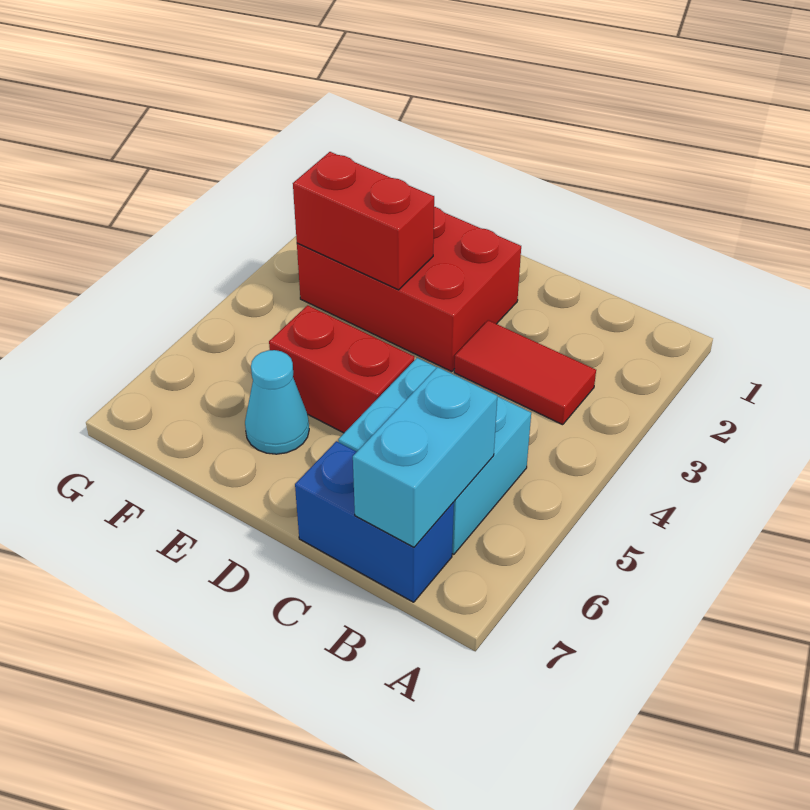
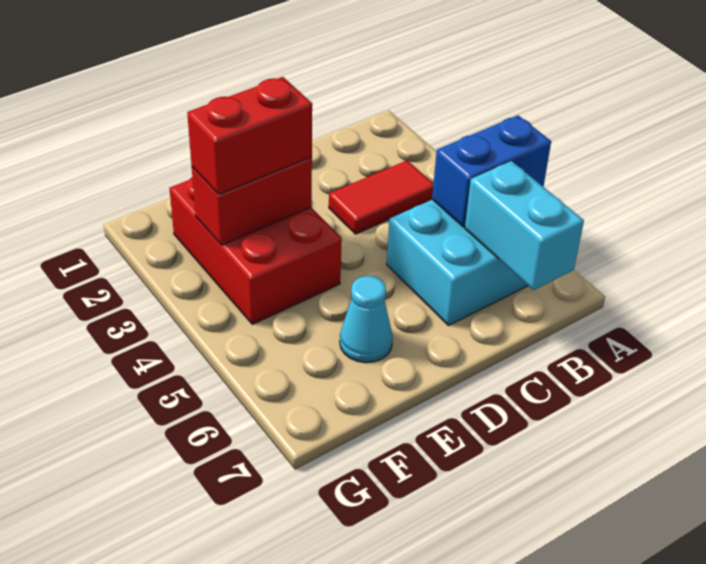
blue brick B7:C7 level 1 -> blue brick A5:B5 level 2
red brick D2:F3 level 1 -> red brick E2:F4 level 1
red brick D5:E5 level 1 -> red brick E3:F3 level 3

